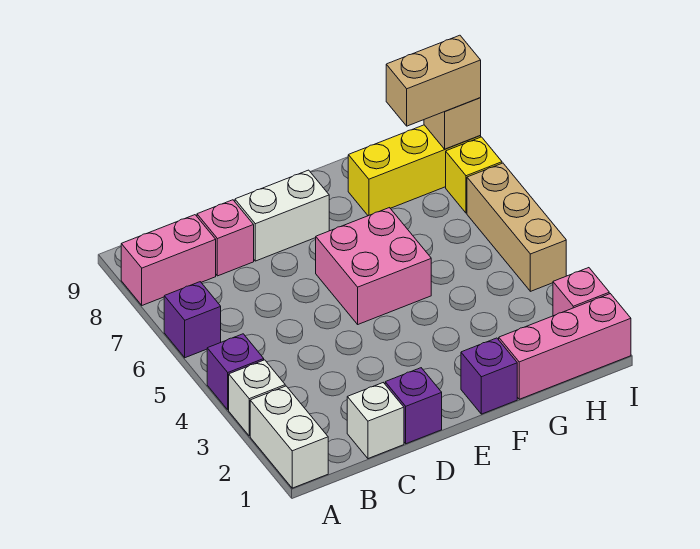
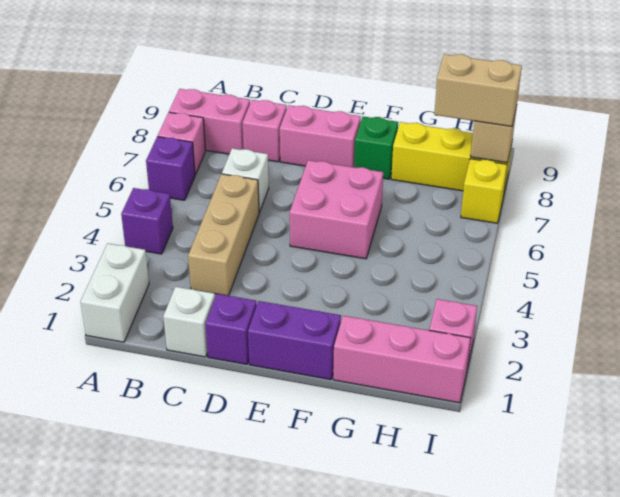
white brick A3 level 1 -> white brick C6 level 1
none -> pink brick A7 level 1
white brick D8:E8 level 1 -> pink brick D8:E8 level 1
purple brick F1 level 1 -> purple brick E1:F1 level 1
none -> green brick F8 level 1
tan brick I4:I6 level 1 -> tan brick C3:C5 level 1

